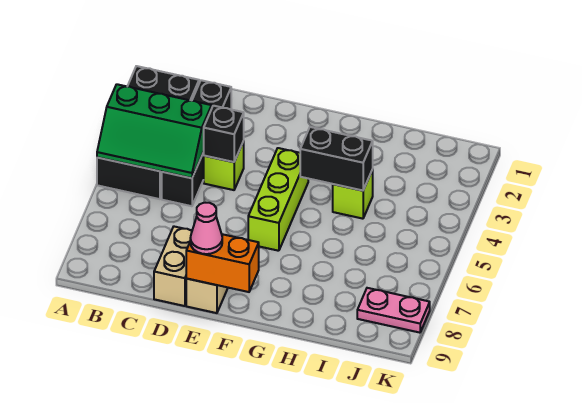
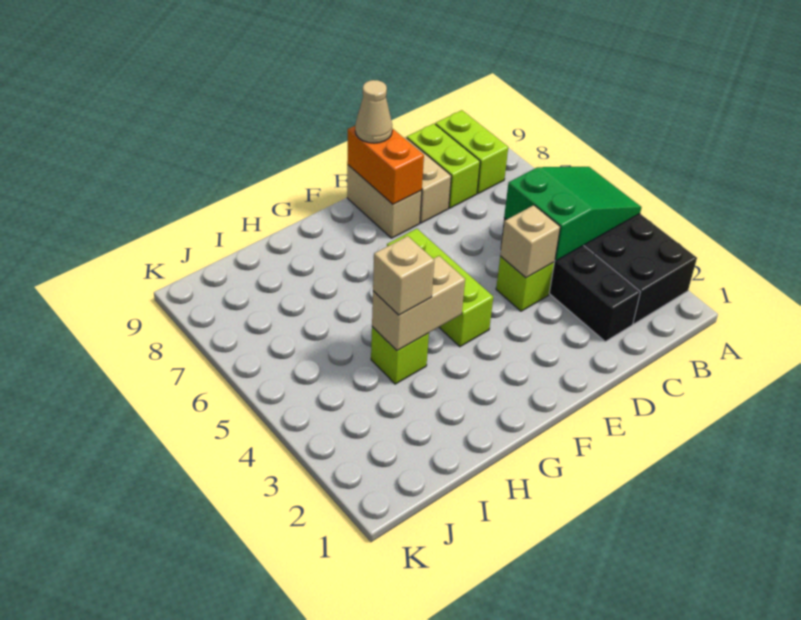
green slope A4:C5 level 2 top 4 -> green slope A4:C5 level 2 top C
none -> lime brick B8:B9 level 1
none -> lime brick C8:C9 level 1
black brick D4 level 2 -> tan brick D4 level 2
orange brick E9:F9 level 2 -> orange brick E8:E9 level 2
pink cone E9 level 3 -> tan cone E9 level 3
black brick G4:H4 level 2 -> tan brick G4:H4 level 2
none -> tan brick H4 level 3
pink plate J8:K8 level 1 -> none

